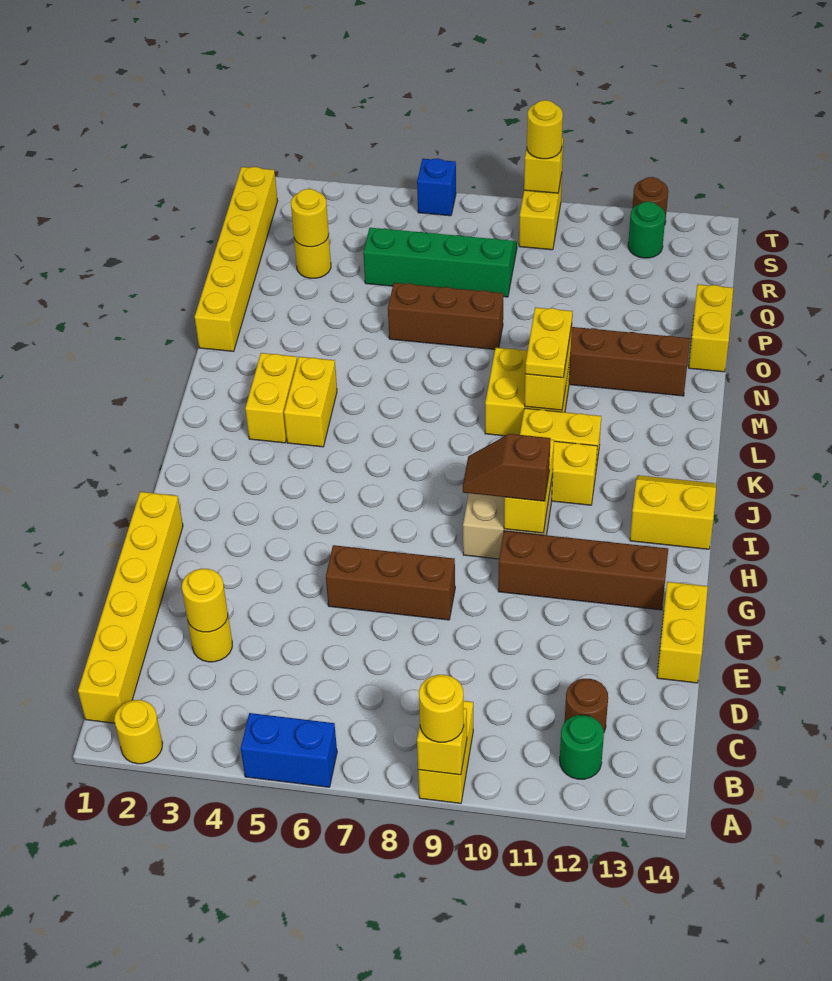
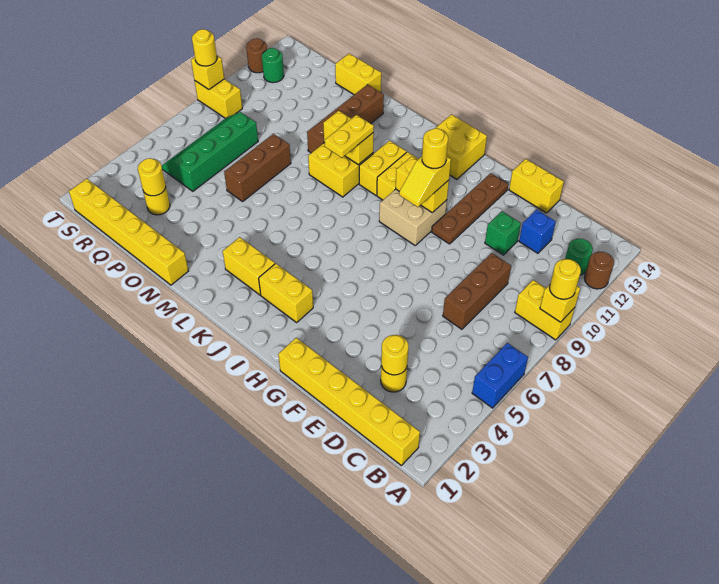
yellow round brick A2 level 1 -> yellow round brick H10 level 4
brown round brick C12 level 1 -> brown round brick A12 level 1
none -> green brick E11 level 1
brown brick F6:F8 level 1 -> brown brick D7:D9 level 1
brown brick G10:G13 level 1 -> brown plate G10:G13 level 1
brown slope H9:H10 level 3 top 10 -> yellow slope H9:H10 level 3 top 10
yellow slope I13:J14 level 1 top I -> yellow brick I13:J14 level 1
yellow brick K4:L4 level 1 -> yellow brick I3:J3 level 1
yellow plate L10:M10 level 3 -> yellow plate L9:L10 level 3
blue brick T6 level 1 -> blue brick D12 level 1

